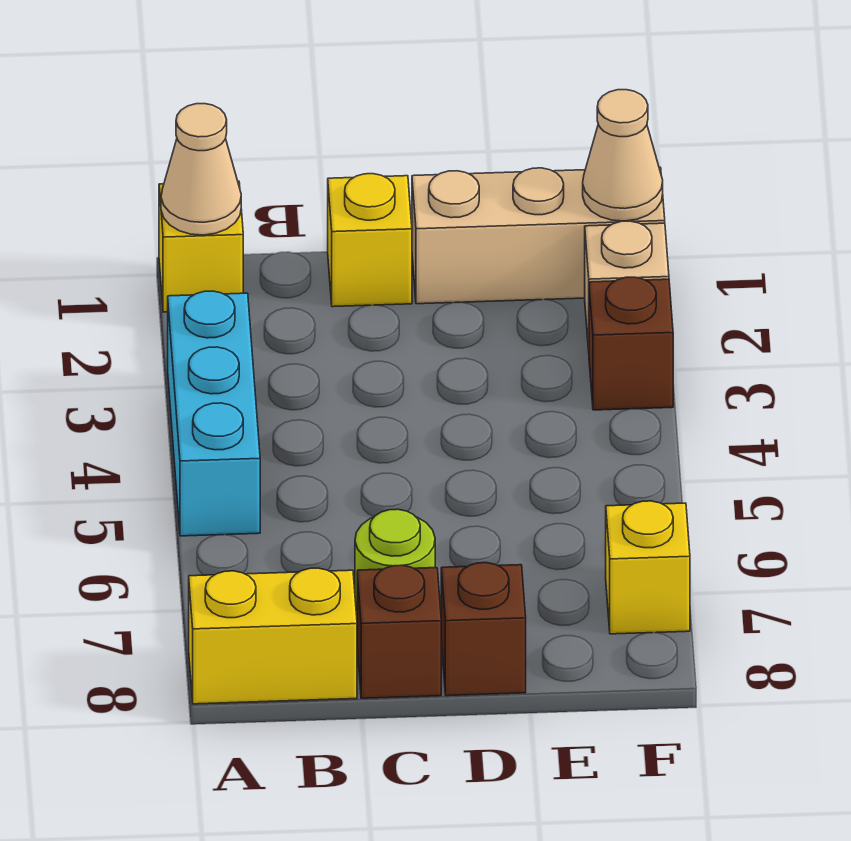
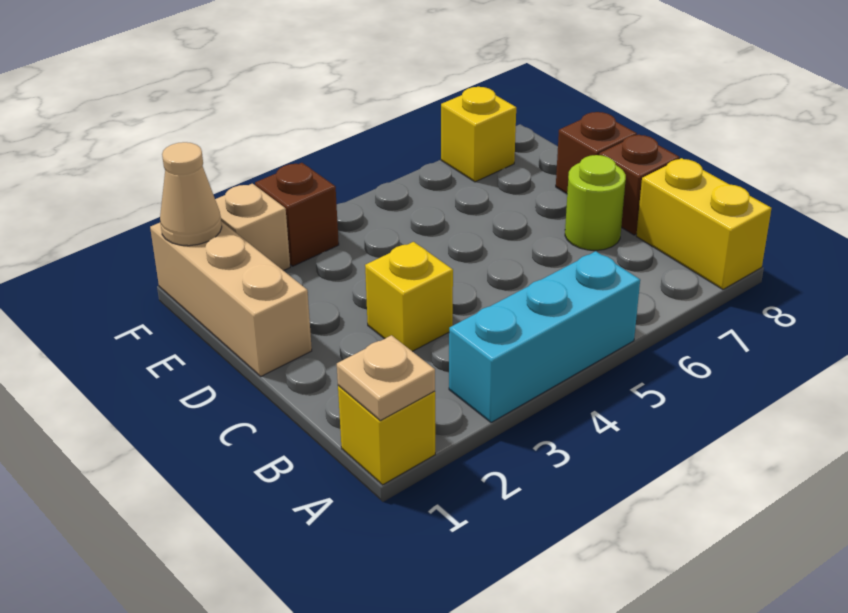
tan cone A1 level 2 -> tan plate A1 level 2
yellow brick C1 level 1 -> yellow brick C3 level 1

